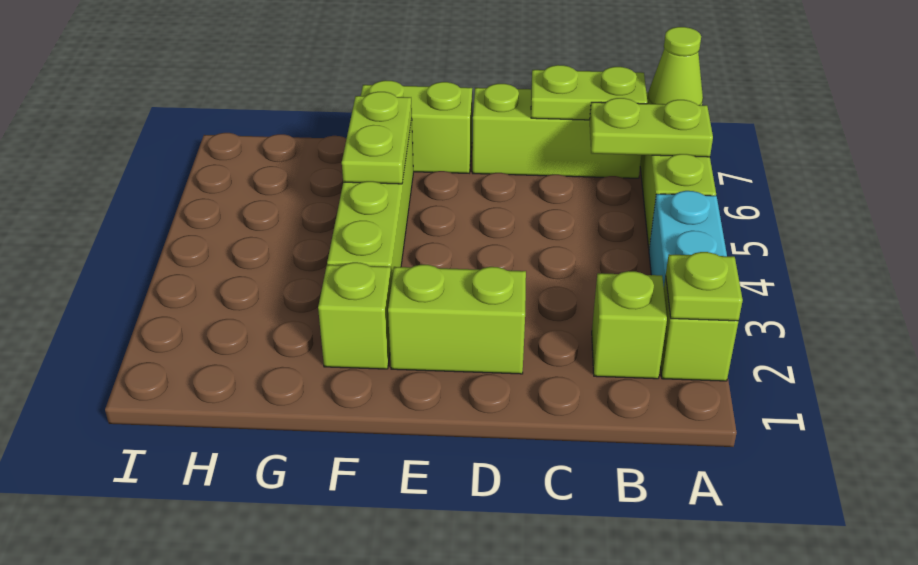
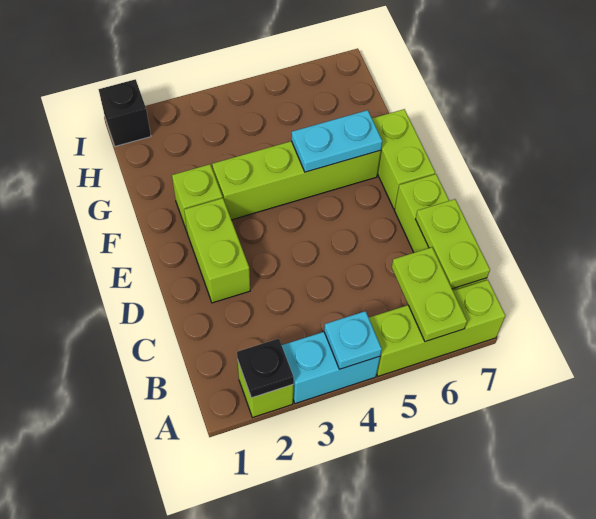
lime plate A2 level 2 -> black plate A2 level 2
none -> cyan plate A4 level 2
lime cone A7 level 2 -> none
lime brick B2 level 1 -> none
lime plate F5:F6 level 2 -> cyan plate F5:F6 level 2
none -> black brick I1 level 1

